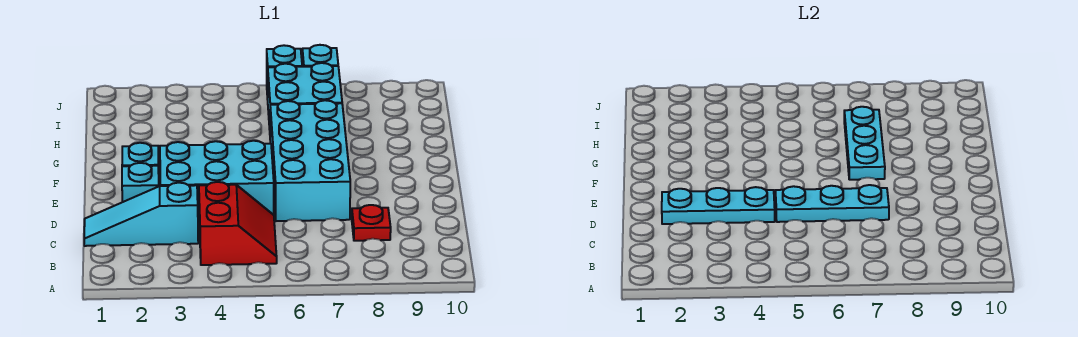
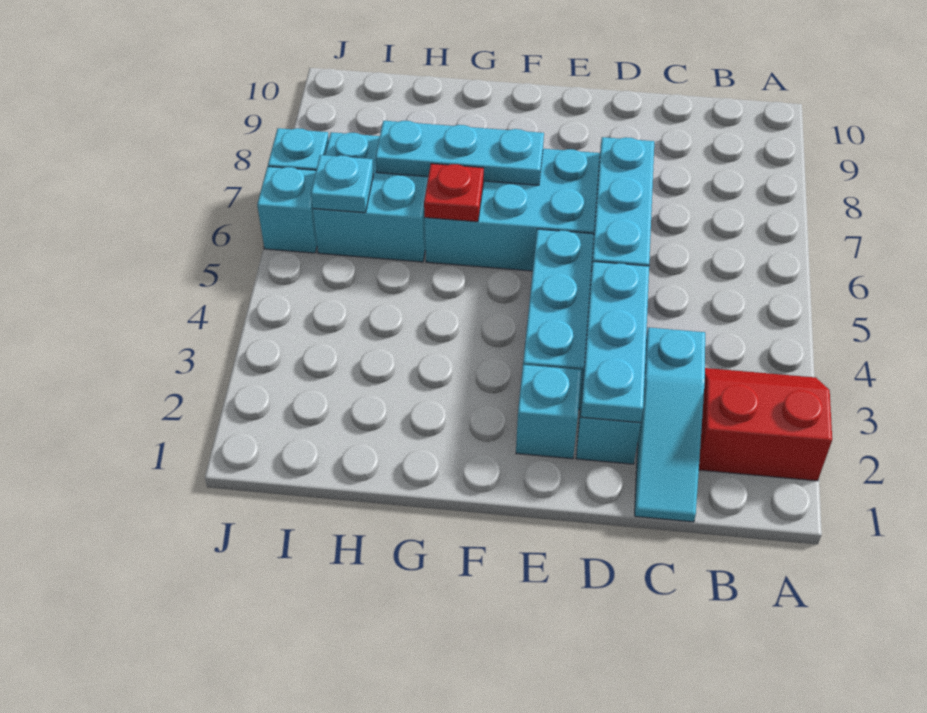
red slope B4:C5 level 1 top 4 -> red slope A2:B3 level 1 top 2
red plate C8 level 1 -> red plate G6 level 2
none -> cyan plate I6 level 2

